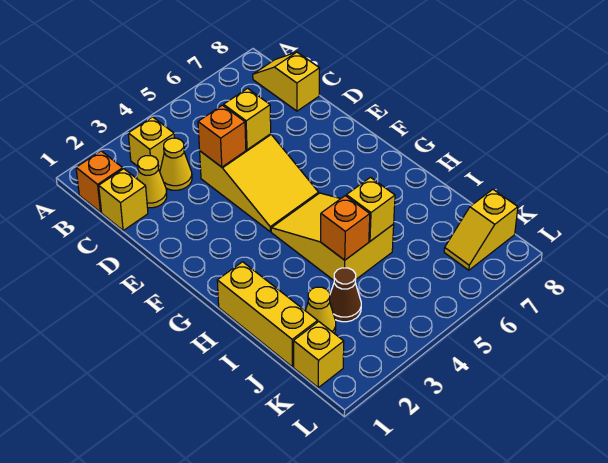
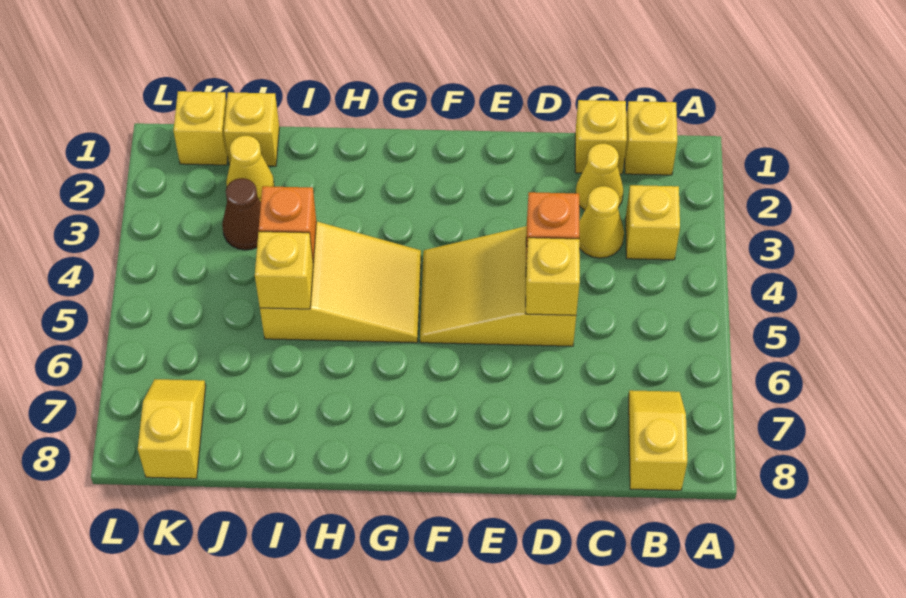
orange brick B1 level 1 -> yellow brick B1 level 1
yellow slope B8:C8 level 1 top C -> yellow slope B7:B8 level 1 top 8
yellow brick H1:J1 level 1 -> yellow brick J1 level 1

